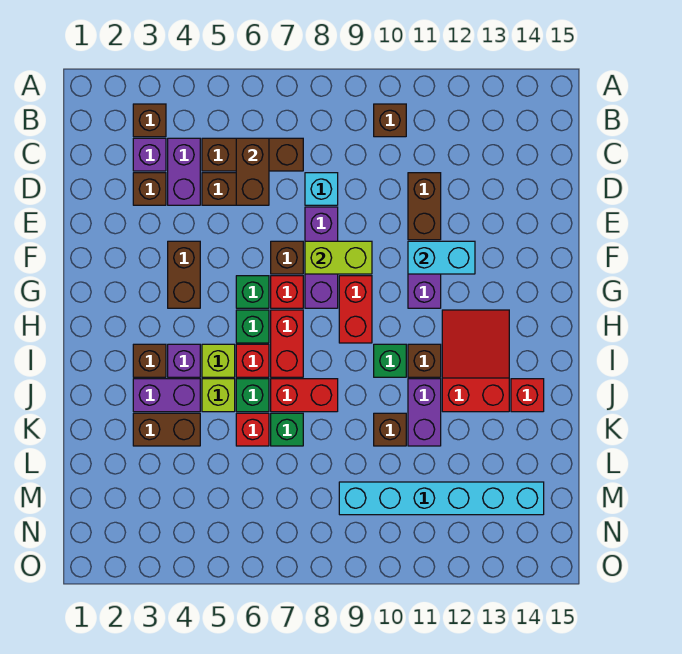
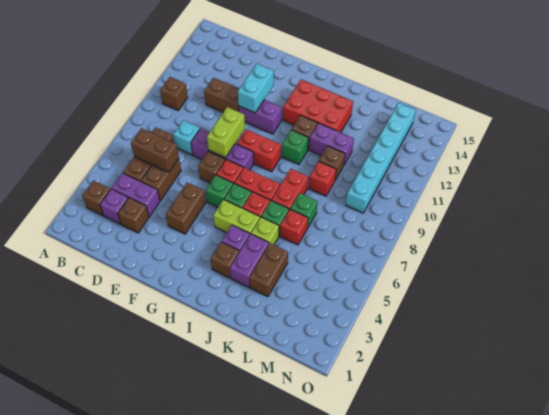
brown brick F4:G4 level 1 -> brown brick F4:F5 level 1
red slope H12:J13 level 1 top J -> red brick H12:J13 level 1
lime brick I5 level 1 -> lime brick H5:I5 level 1
red brick J14 level 1 -> red brick K9 level 1

